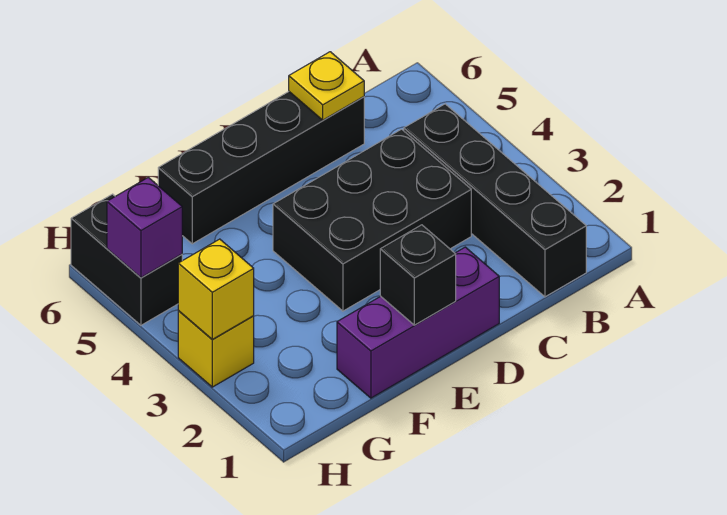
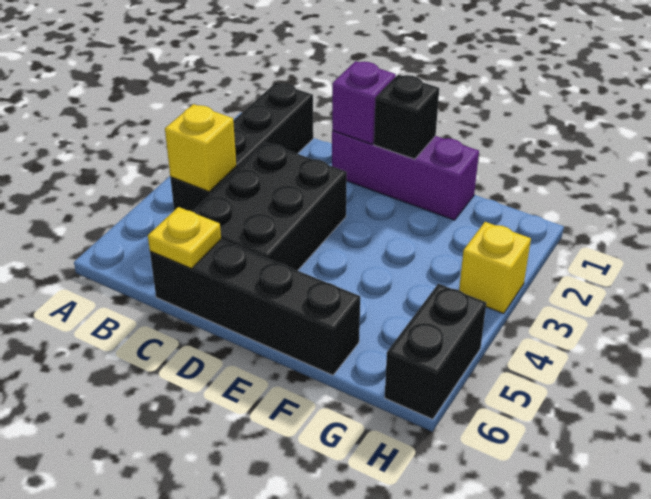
black brick C3:E4 level 1 -> black brick C3:D5 level 1
yellow brick H3 level 2 -> yellow brick B4 level 2
purple brick H5 level 2 -> purple brick D1 level 2

